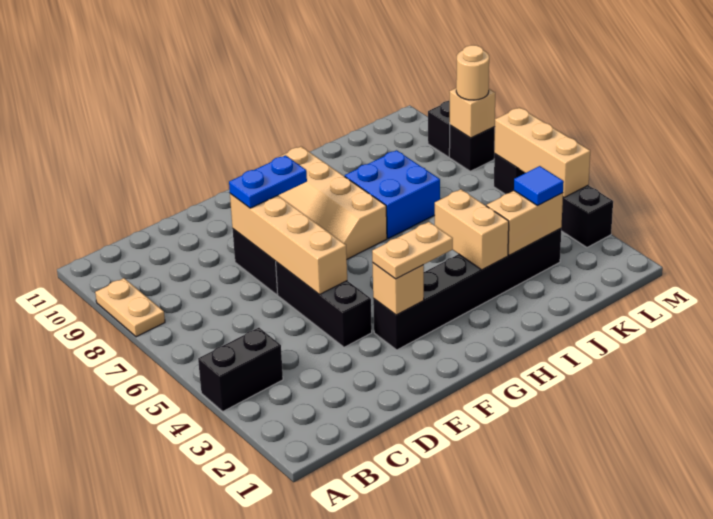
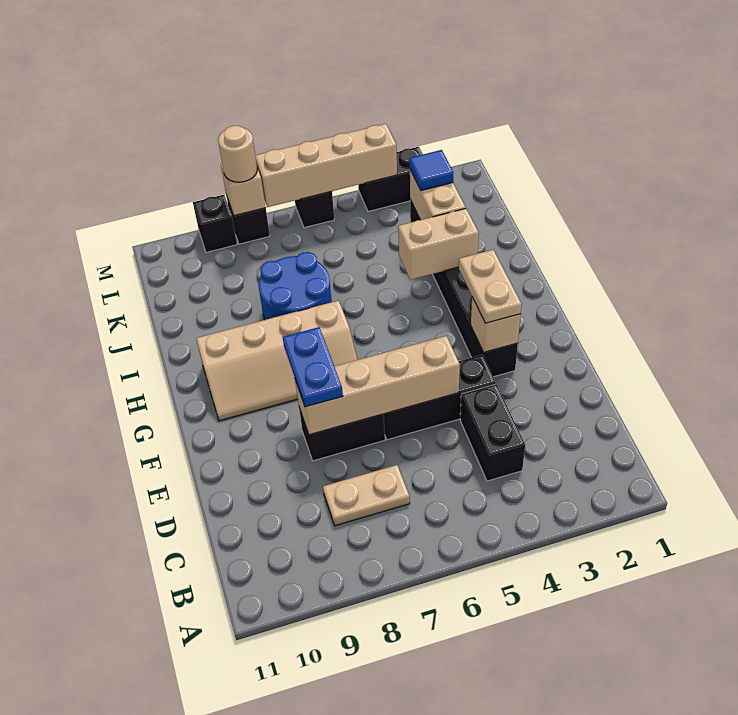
black brick A4:B4 level 1 -> black brick C4:D4 level 1
tan plate A8:A9 level 1 -> tan plate C7:C8 level 1
blue brick I7:J8 level 1 -> blue round brick I7:J8 level 1
tan brick M4:M6 level 2 -> tan brick M4:M7 level 2

